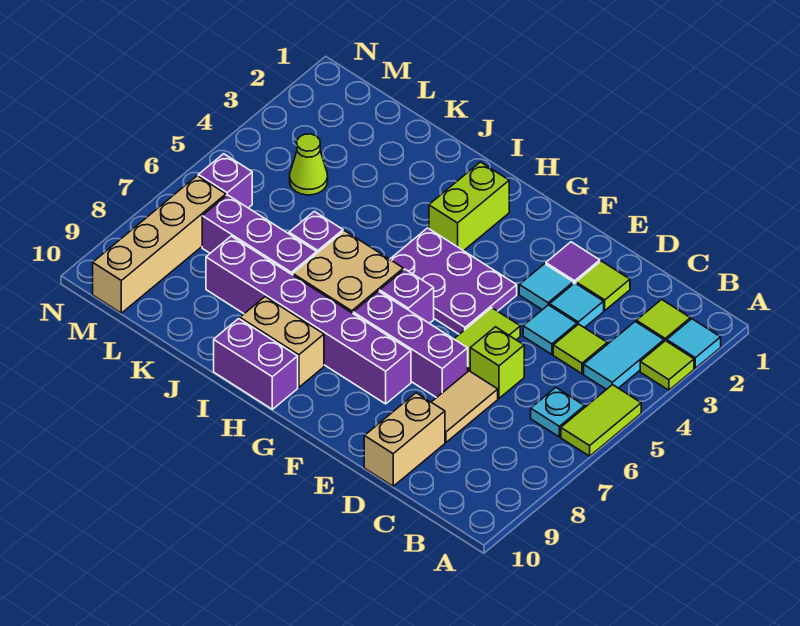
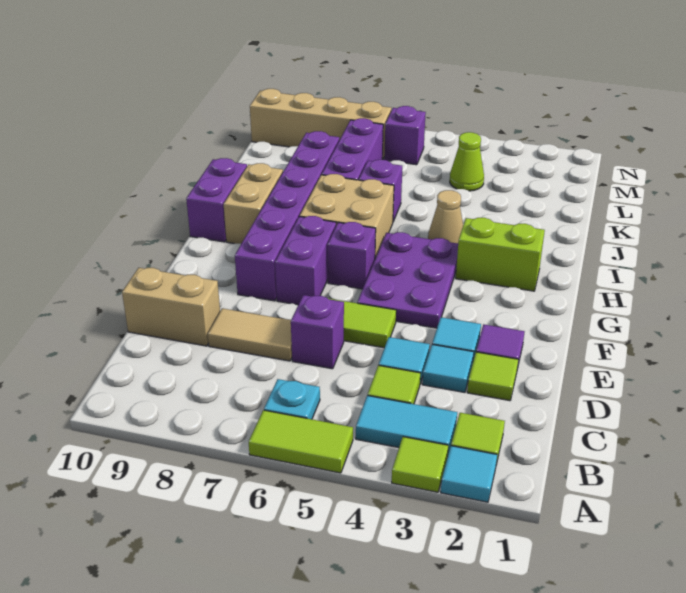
lime brick D6 level 1 -> purple brick D6 level 1
purple brick E7:G7 level 1 -> purple brick F7:G7 level 1
none -> tan cone I4 level 1

